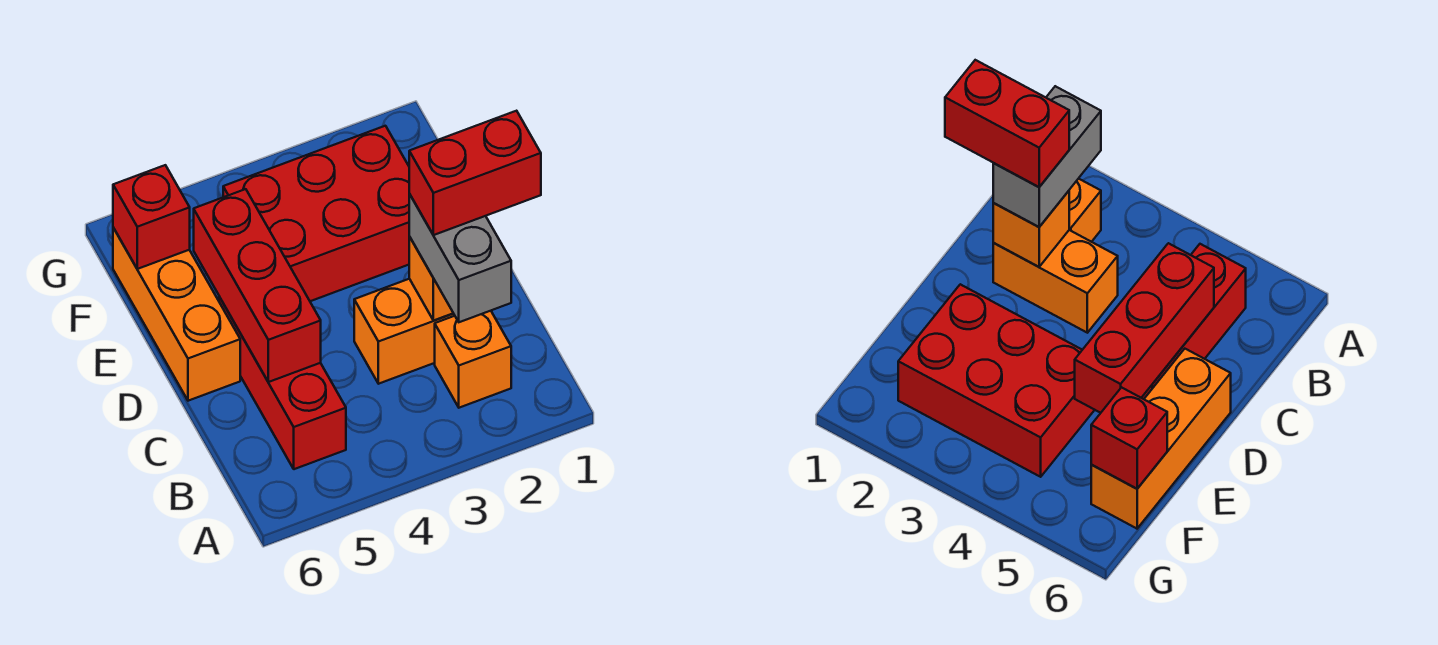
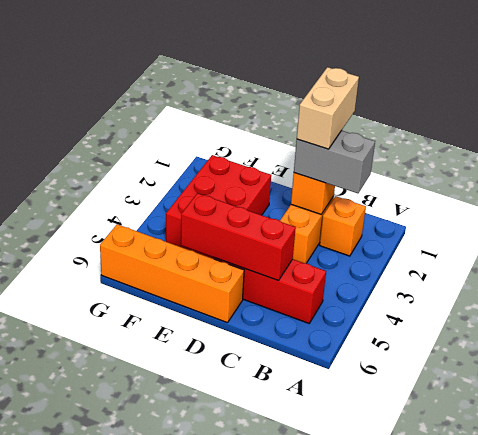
red brick C1:C2 level 4 -> tan brick C1:C2 level 4
orange brick D6:F6 level 1 -> orange brick D6:G6 level 1
red brick F6 level 2 -> none

